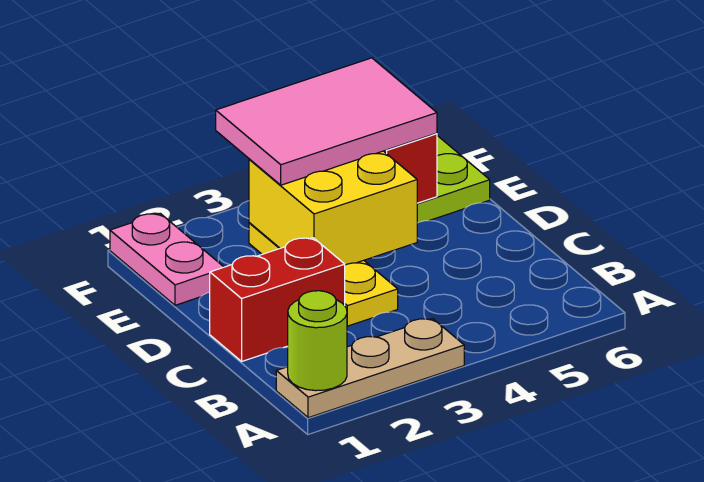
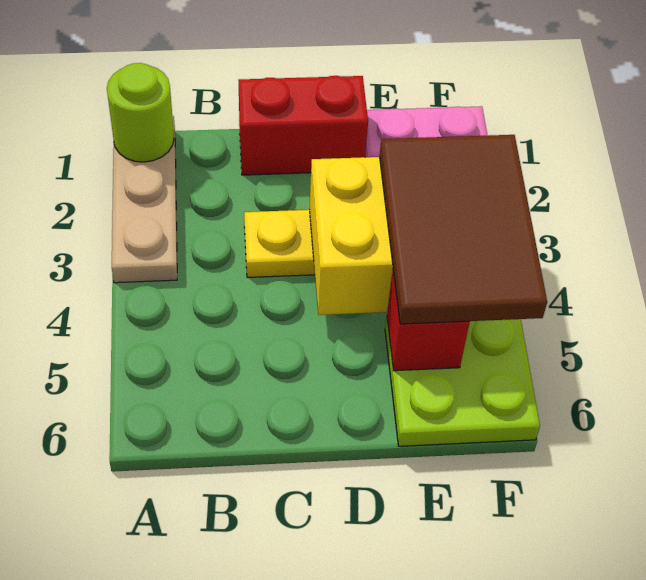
red brick C1:C2 level 1 -> red brick C1:D1 level 1
pink tile E3:F5 level 3 -> brown tile E3:F5 level 3

